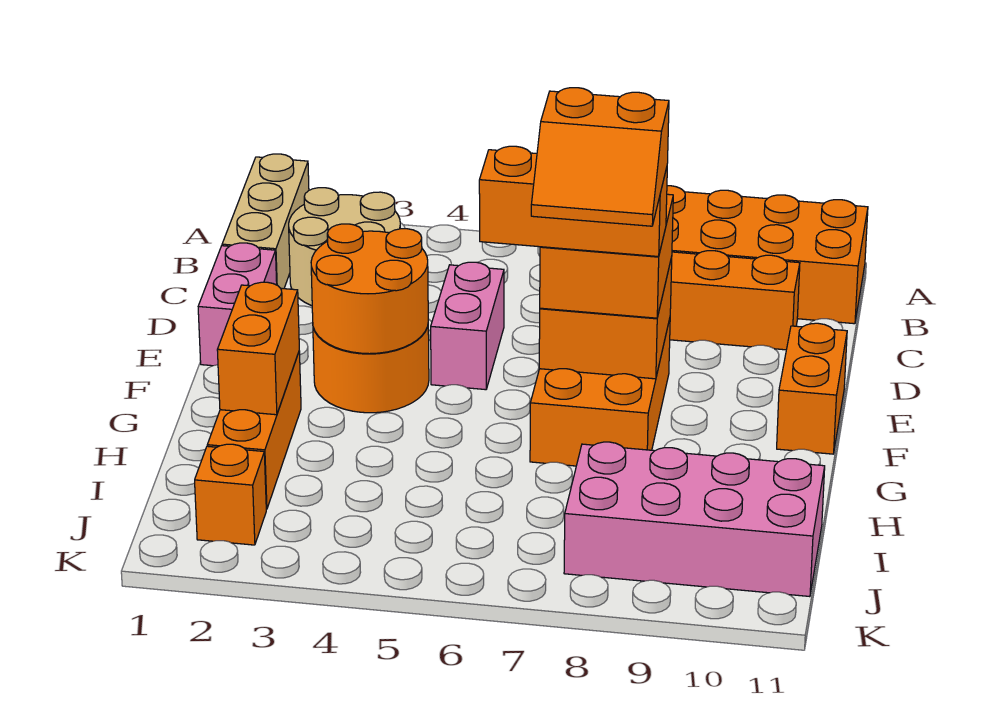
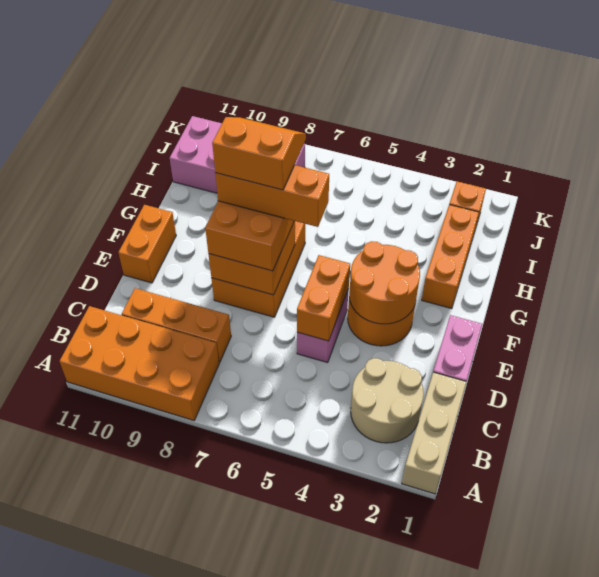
orange brick G2:H2 level 2 -> orange brick D5:E5 level 2

